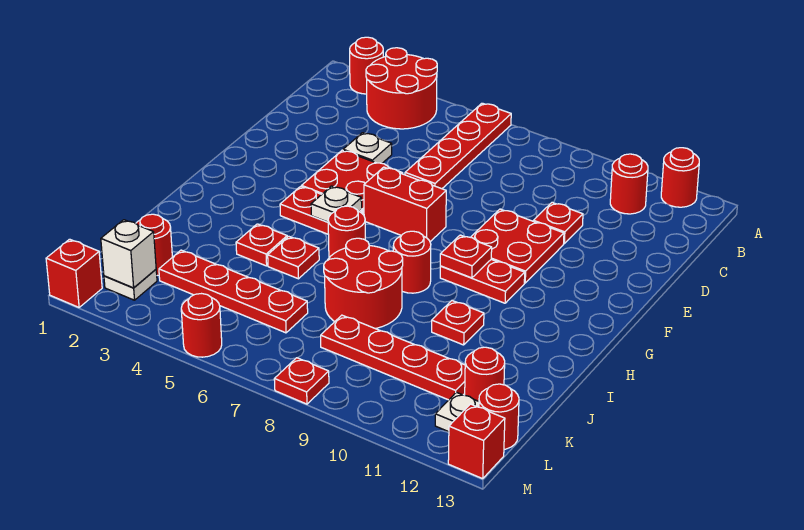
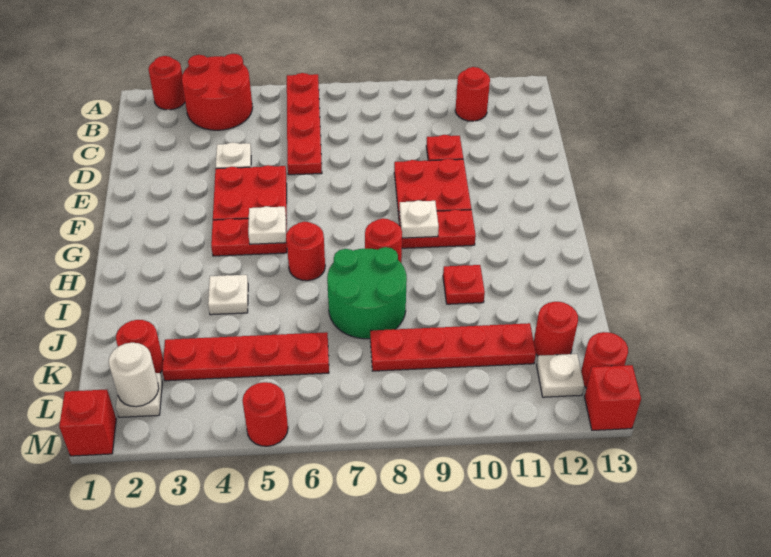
red round brick A12 level 1 -> none
red brick F6:F7 level 1 -> none
red plate G9 level 2 -> white plate G9 level 2
red plate I4 level 1 -> white plate I4 level 1
red plate I5 level 1 -> none
red round brick I7:J8 level 1 -> green round brick I7:J8 level 1
white brick L2 level 2 -> white round brick L2 level 2
red plate M8 level 1 -> none

